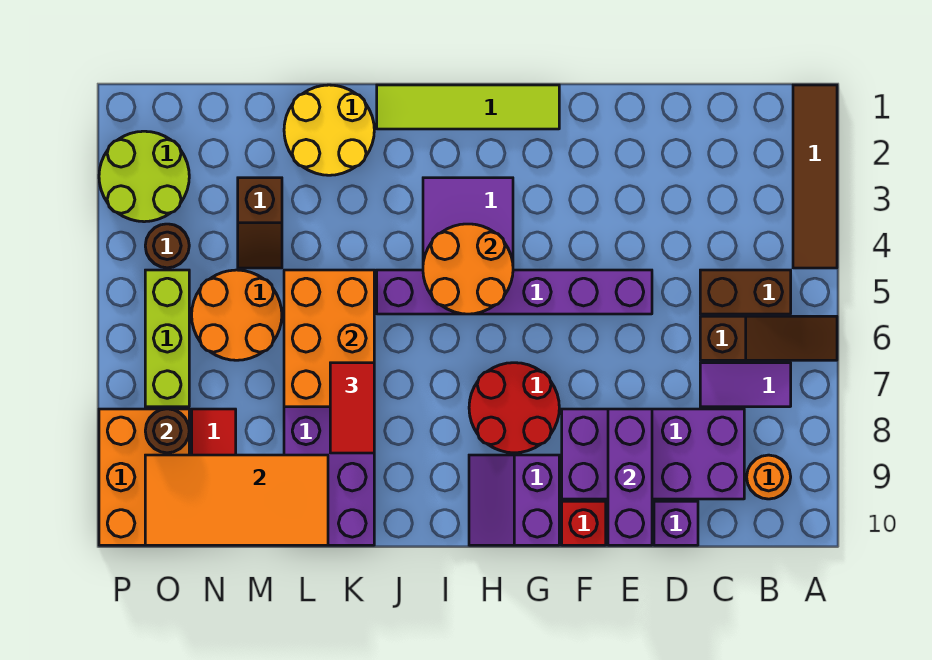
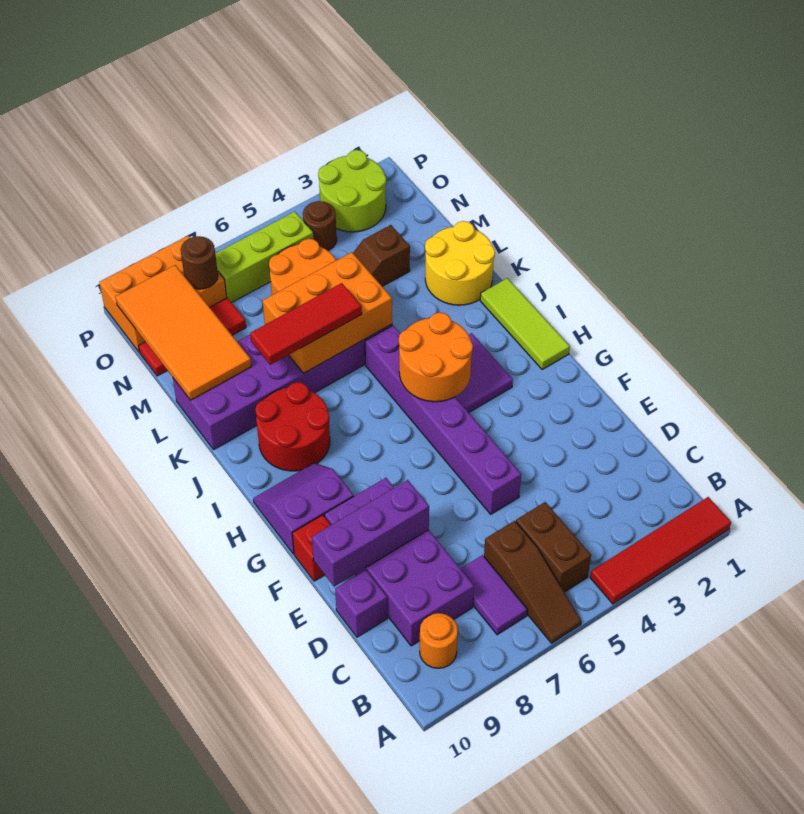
brown tile A1:A4 level 1 -> red tile A1:A4 level 1
lime tile G1:J1 level 1 -> lime tile H1:J1 level 1
red round brick G7:H8 level 1 -> red round brick I8:J9 level 1
red tile K7:K8 level 3 -> red tile K6:K8 level 3

